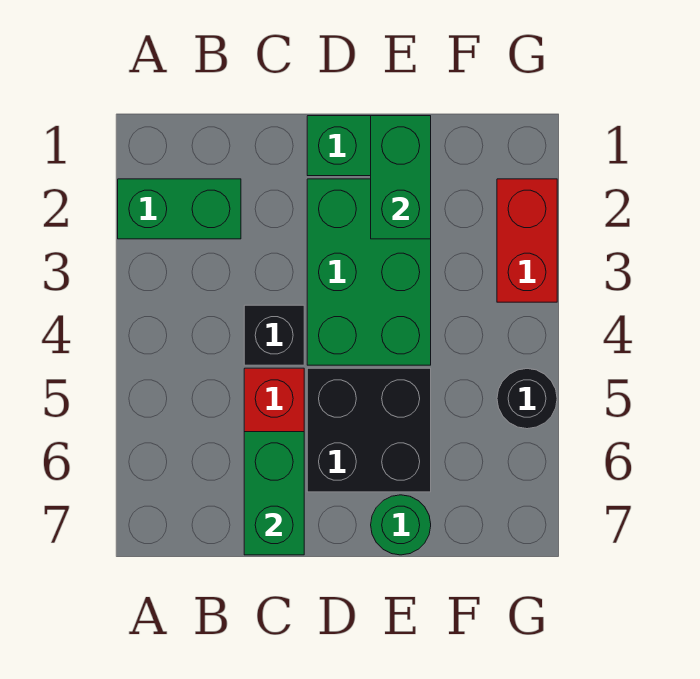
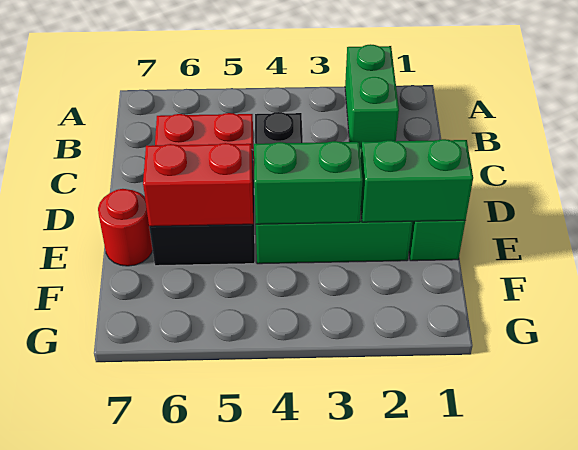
green brick C6:C7 level 2 -> green brick E3:E4 level 2
green round brick E7 level 1 -> red round brick E7 level 1
red brick G2:G3 level 1 -> red brick E5:E6 level 2
black round brick G5 level 1 -> none

